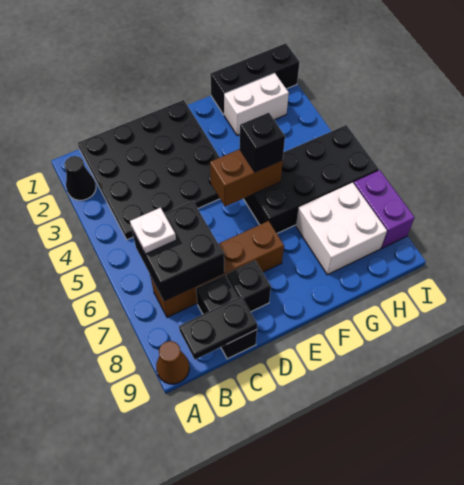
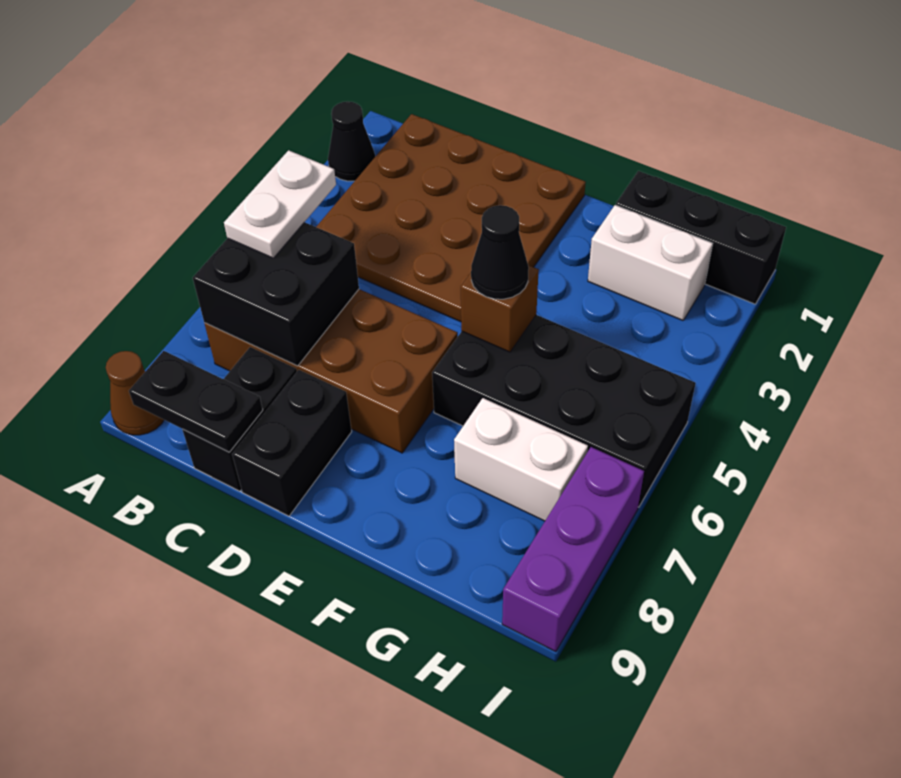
black plate B1:E4 level 1 -> brown plate B1:E4 level 1
white plate B6 level 3 -> white plate B5:B6 level 3
brown brick B7:E7 level 1 -> brown brick B6:E7 level 1
black brick D8 level 1 -> black brick D8:D9 level 1
brown brick E5:F5 level 2 -> brown brick F5 level 2
black brick F5 level 3 -> black cone F5 level 3
white brick G7:H8 level 1 -> white brick G7:H7 level 1
purple brick I7:I8 level 1 -> purple brick I7:I9 level 1

